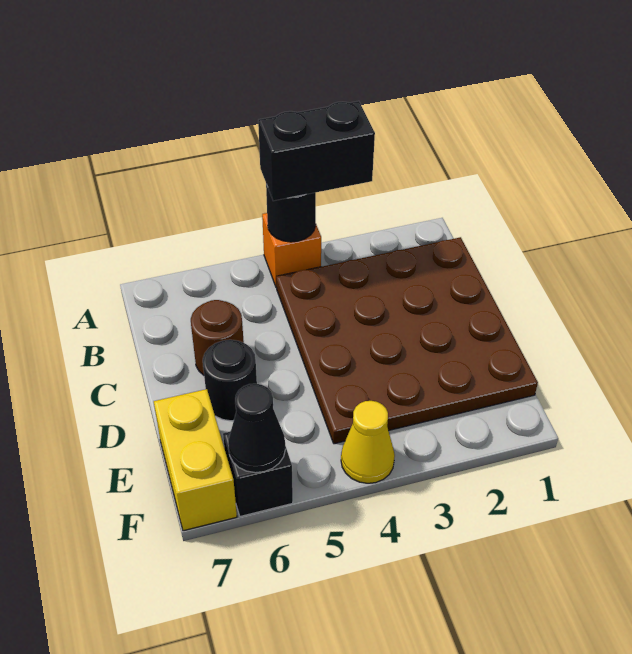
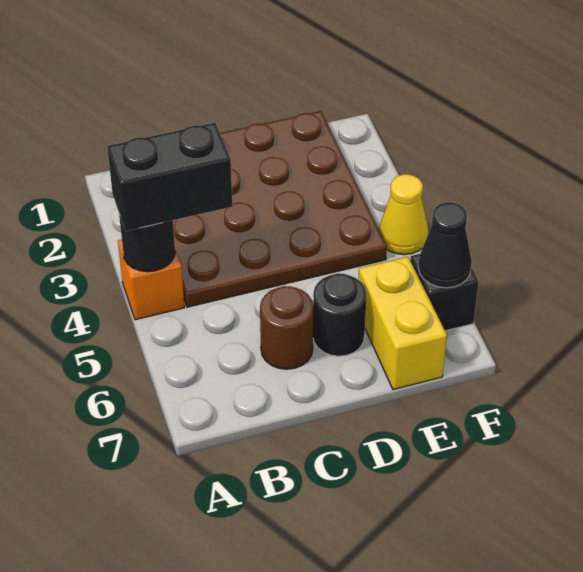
black brick A3:A4 level 3 -> black brick A4:B4 level 3
yellow brick E7:F7 level 1 -> yellow brick E6:E7 level 1

